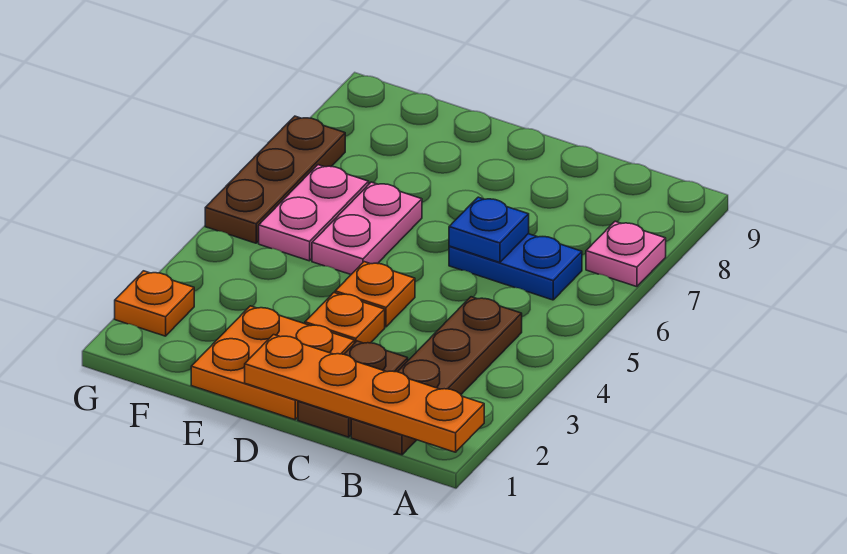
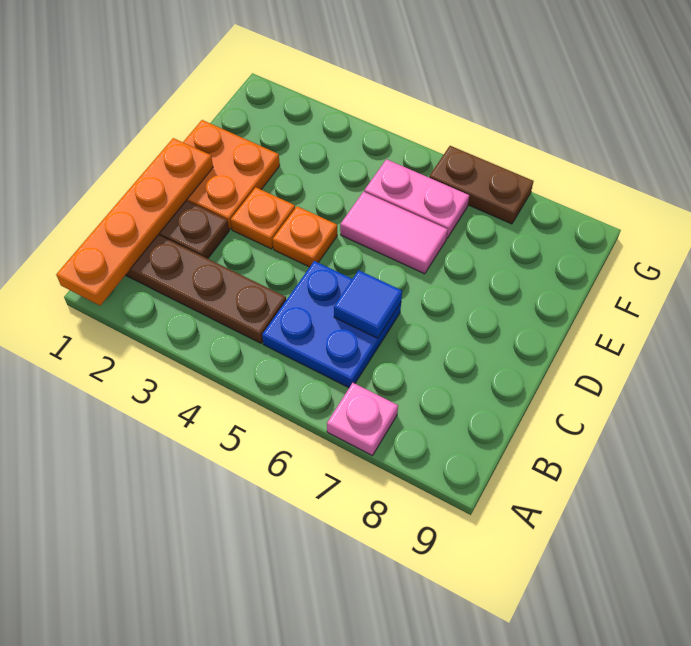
blue plate B6:C6 level 1 -> blue plate B5:C6 level 1
blue plate C6 level 2 -> blue tile C6 level 2
pink plate E5:E6 level 1 -> pink tile E5:E6 level 1
orange plate G2 level 1 -> none
brown plate G5:G7 level 1 -> brown plate G6:G7 level 1

